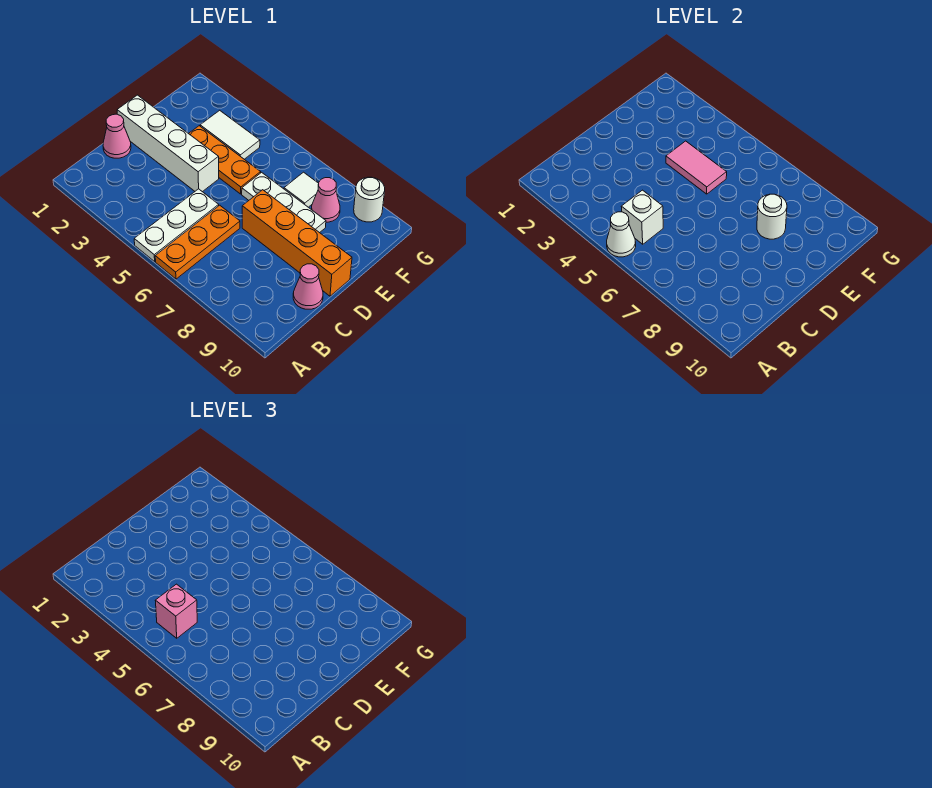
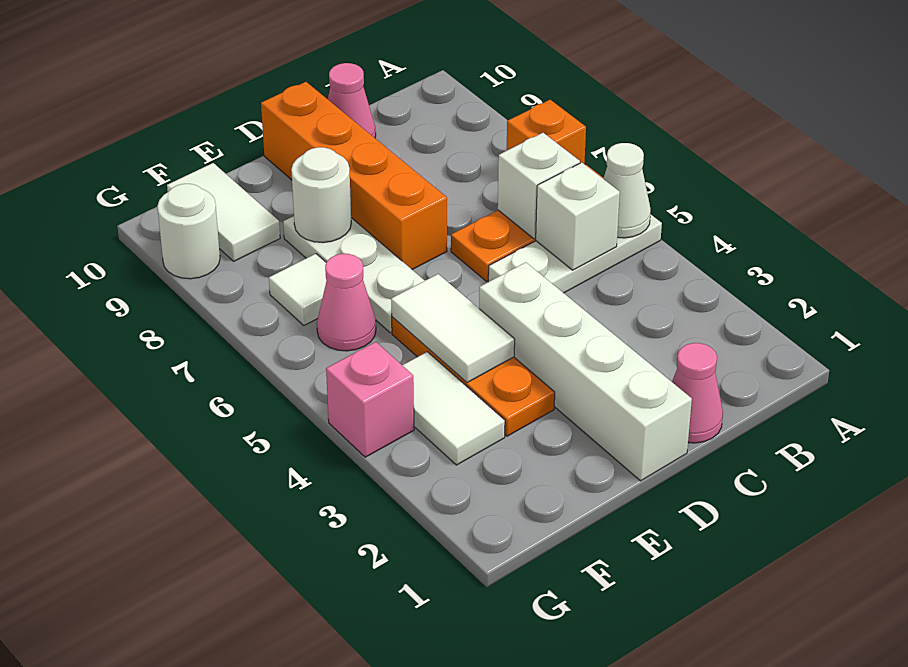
none -> orange brick A7 level 1
pink brick B5 level 3 -> pink brick G4 level 1
none -> white brick B6 level 2
pink tile E4:E5 level 2 -> white tile E4:E5 level 2
pink cone F8 level 1 -> pink cone F6 level 1
none -> white tile F9:F10 level 1

